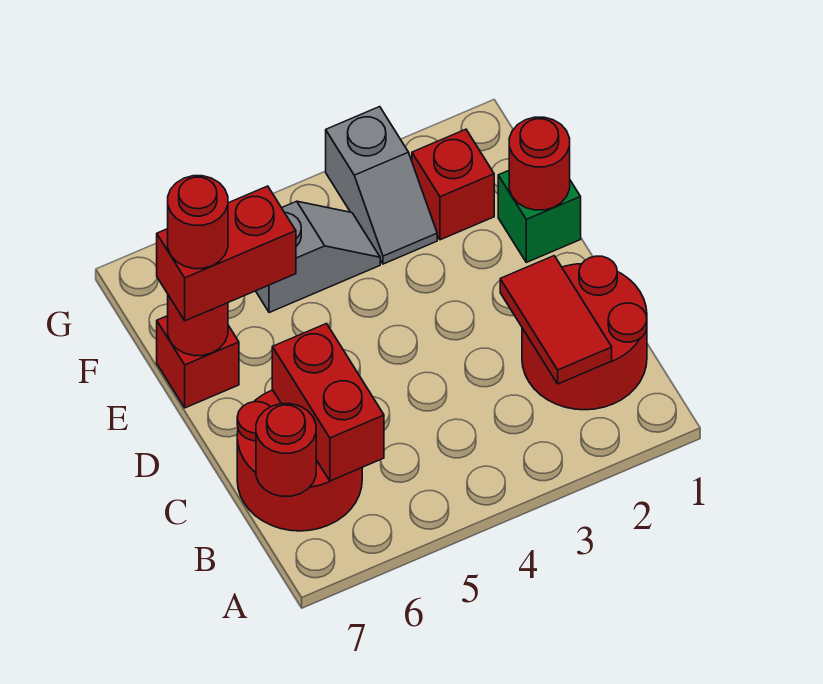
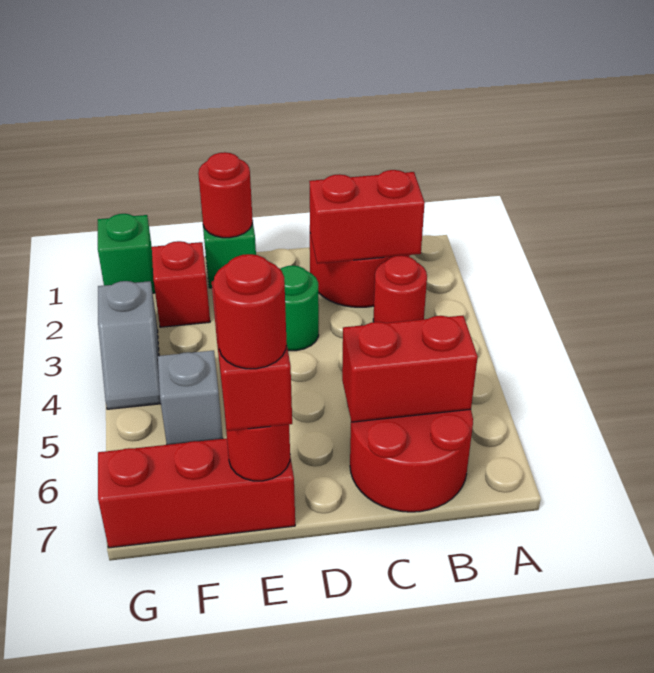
red tile B2:C2 level 2 -> red brick B2:C2 level 2
red round brick B7 level 2 -> red round brick B3 level 1
none -> green round brick D3 level 1
red brick E7 level 1 -> red brick E7:G7 level 1
grey slope F3:G3 level 1 top G -> grey slope G3:G4 level 1 top 3
none -> green brick G1 level 1

